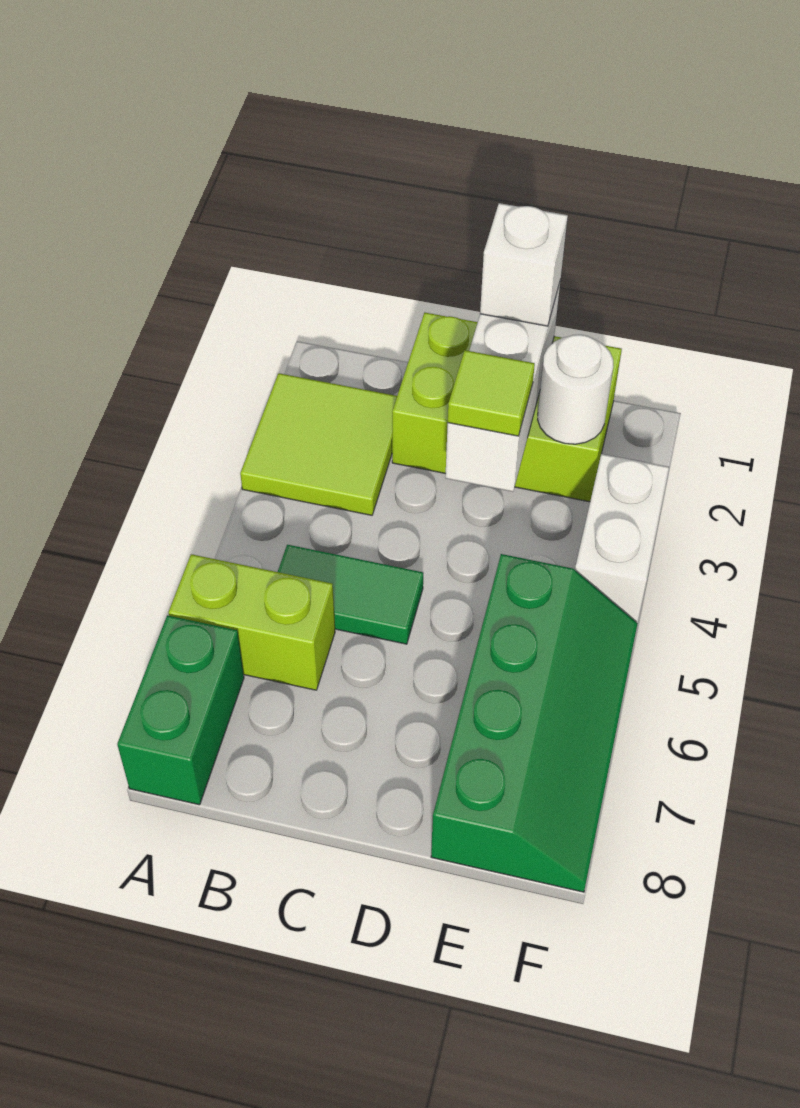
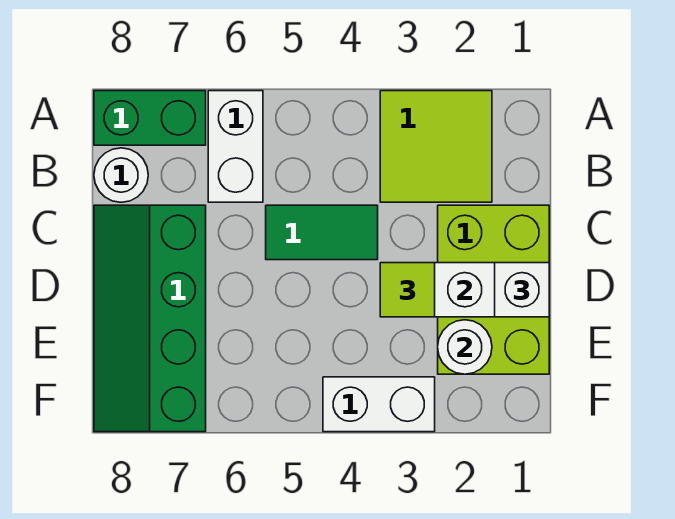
lime brick A6:B6 level 1 -> white brick A6:B6 level 1
green tile B5:C5 level 1 -> green tile C4:C5 level 1
none -> white round brick B8 level 1
green slope E5:F8 level 1 top E -> green slope C7:F8 level 1 top 7

